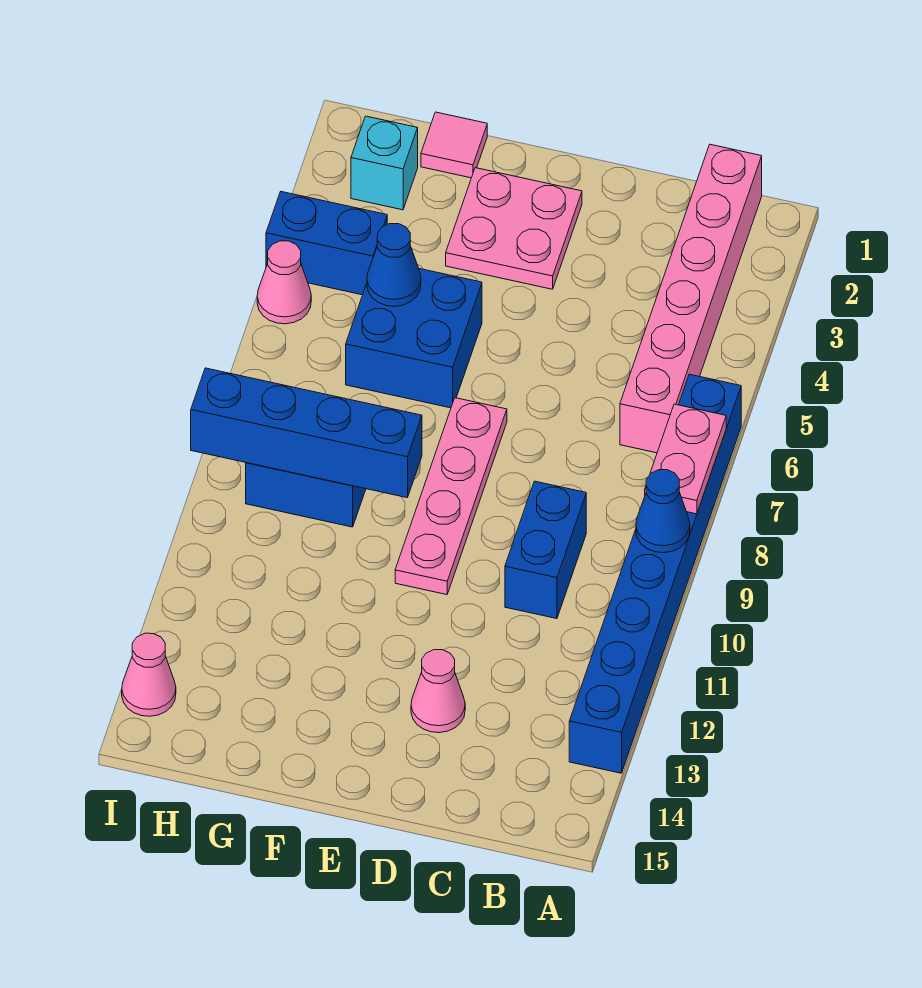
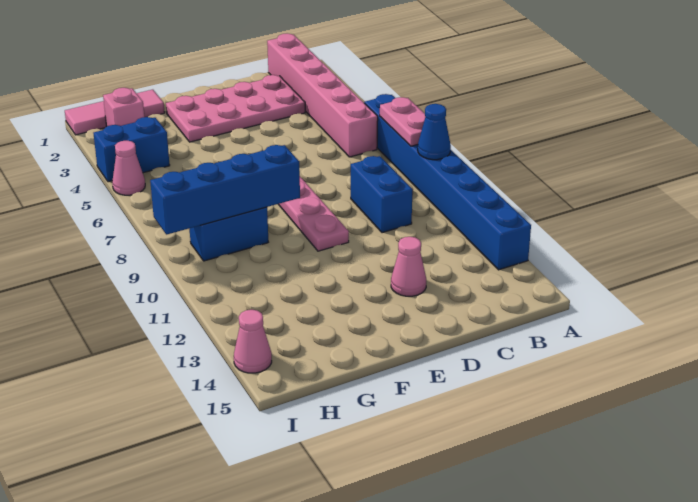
pink plate E2:F3 level 1 -> pink plate C2:F3 level 1
blue brick F5:G6 level 1 -> none
pink tile G1 level 1 -> pink tile G1:I1 level 1
blue cone G5 level 2 -> none
cyan brick H2 level 1 -> pink brick H2 level 1

